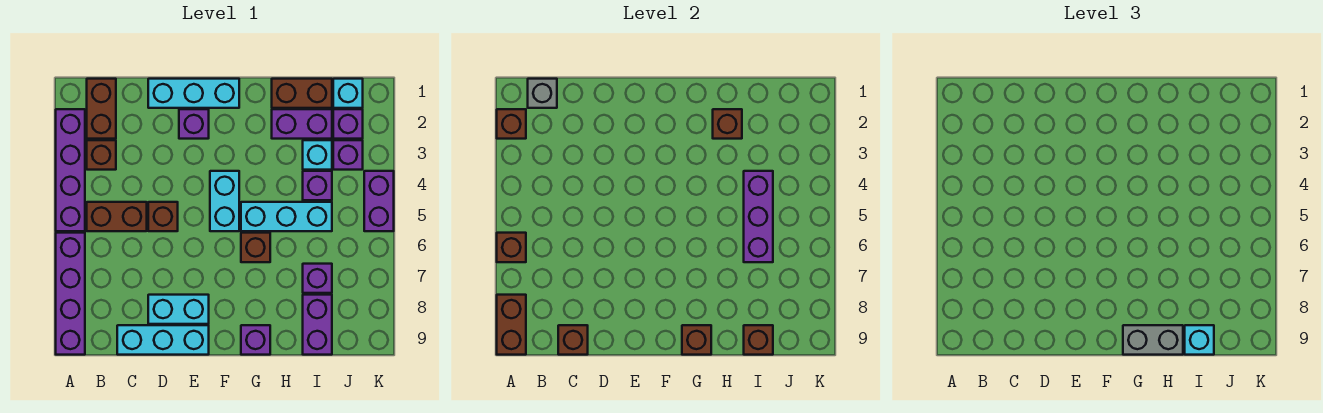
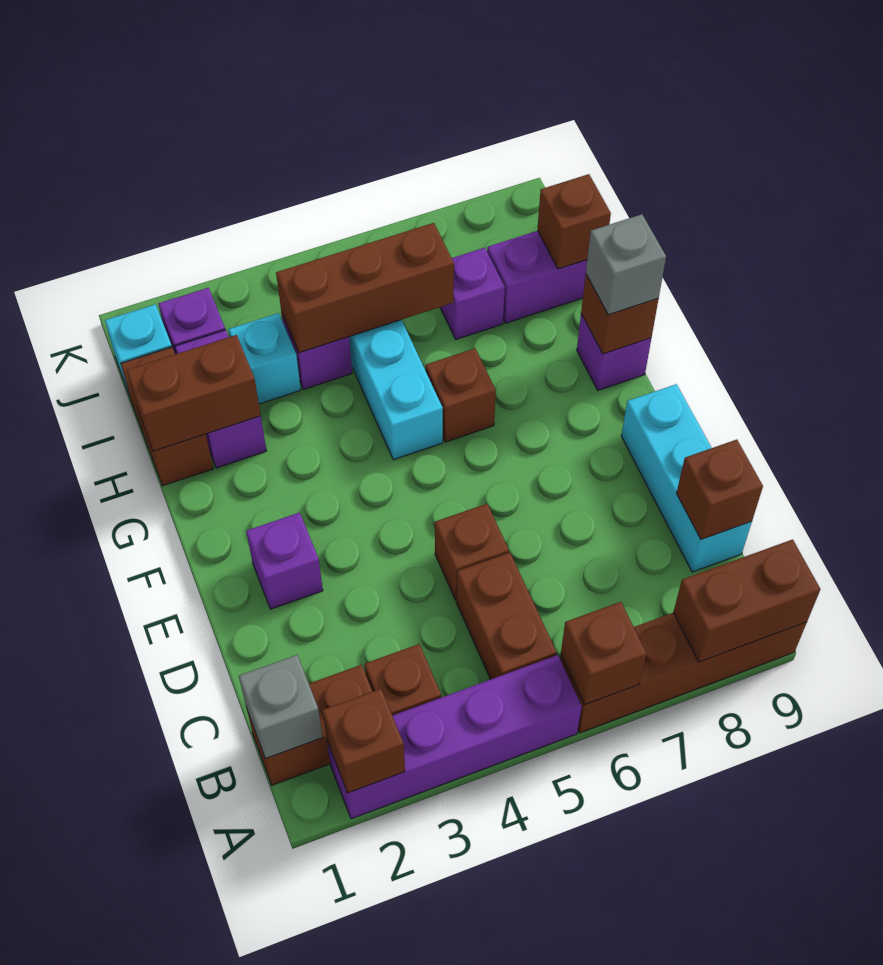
purple brick A6:A9 level 1 -> brown brick A6:A9 level 1
cyan brick D1:F1 level 1 -> none
cyan brick D8:E8 level 1 -> none
cyan brick F4:F5 level 1 -> none
grey brick G9:H9 level 3 -> grey brick G9 level 3
brown brick H2 level 2 -> brown brick H1:H2 level 2
purple brick I4:I6 level 2 -> brown brick I4:I6 level 2
cyan brick I9 level 3 -> none
purple brick J3 level 1 -> none
purple brick K4:K5 level 1 -> none

